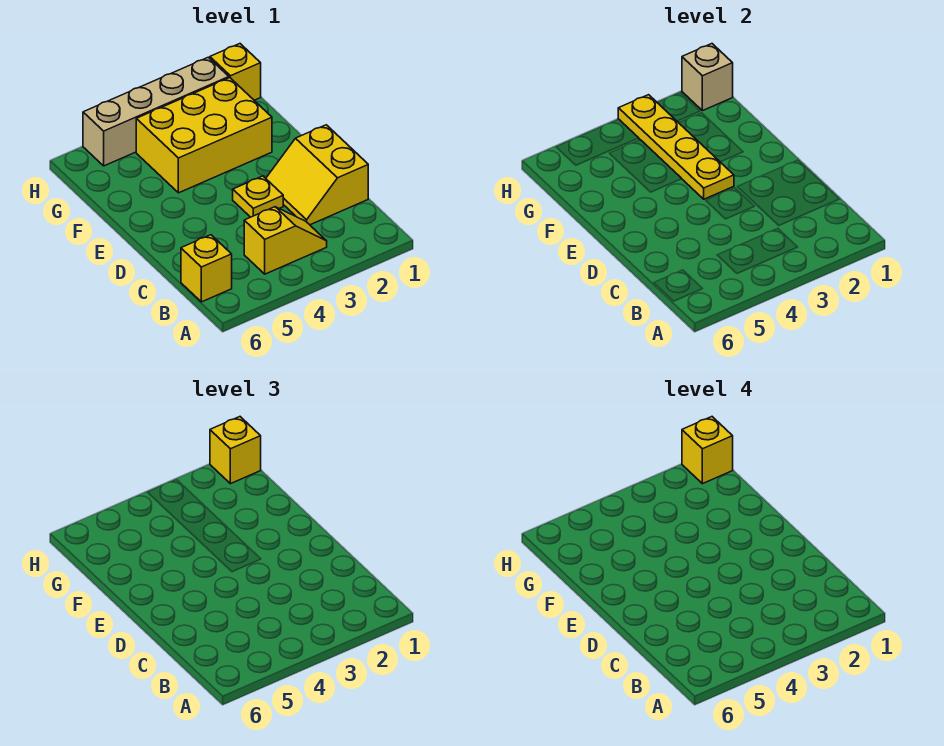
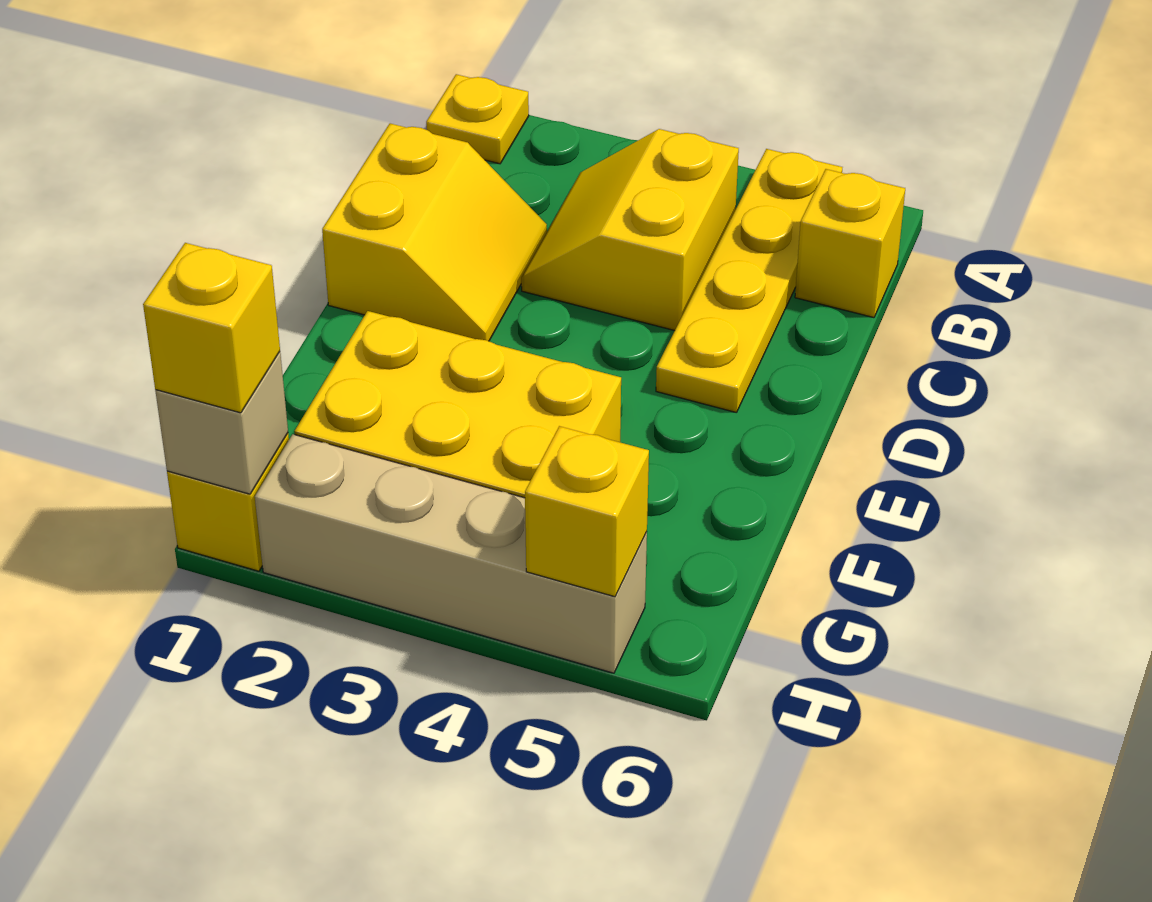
yellow slope B3:B4 level 1 top 4 -> yellow slope B3:C4 level 1 top 4
yellow plate D3 level 1 -> yellow plate A1 level 1
yellow plate E3:H3 level 2 -> yellow plate A5:D5 level 1
yellow brick H1 level 4 -> yellow brick H5 level 2

